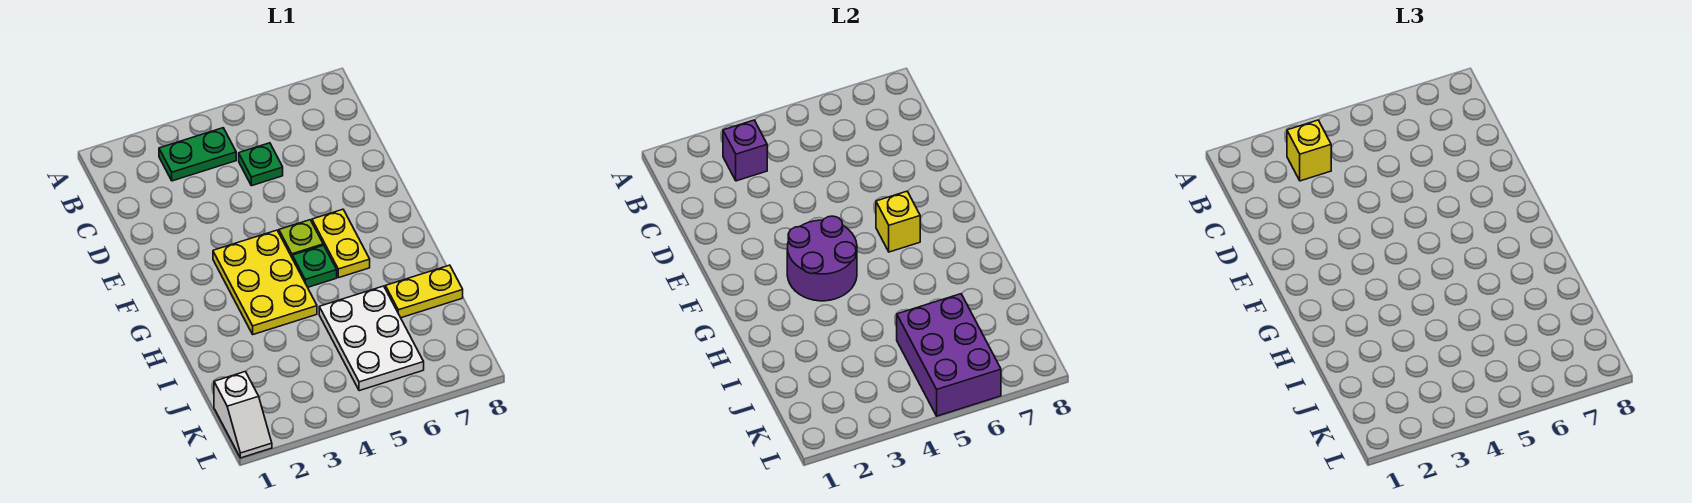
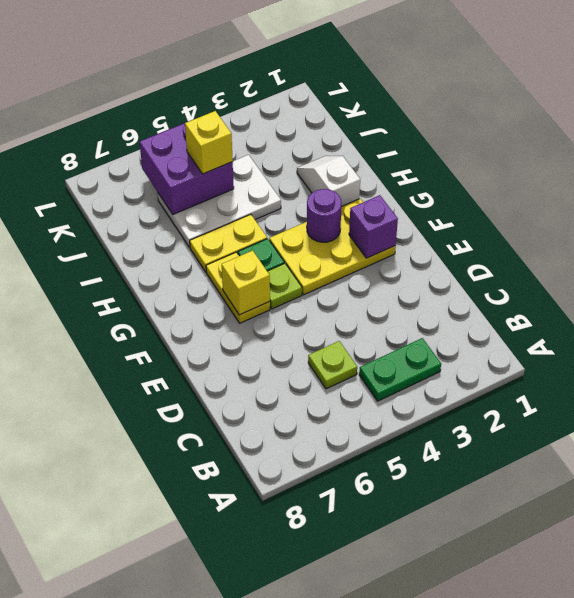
purple brick B3 level 2 -> purple brick F2 level 2
yellow brick B3 level 3 -> yellow brick J5 level 3
green plate C5 level 1 -> lime plate C5 level 1
yellow plate F3:H4 level 1 -> yellow plate F2:G4 level 1
purple round brick F3:G4 level 2 -> purple round brick G3 level 2
white plate I5:K6 level 1 -> white plate I4:J6 level 1
yellow plate I7:I8 level 1 -> yellow plate H5:H6 level 1
purple brick J5:L6 level 2 -> purple brick J5:K6 level 2
white slope K1:L1 level 1 top K -> white slope H2:I2 level 1 top H

